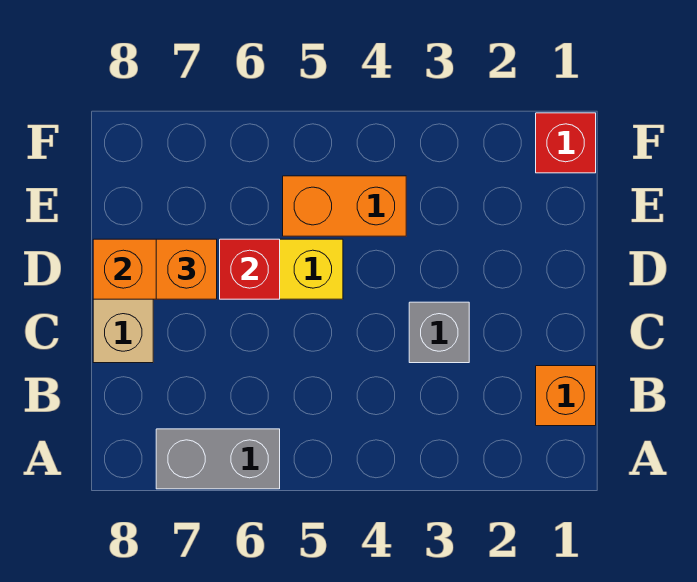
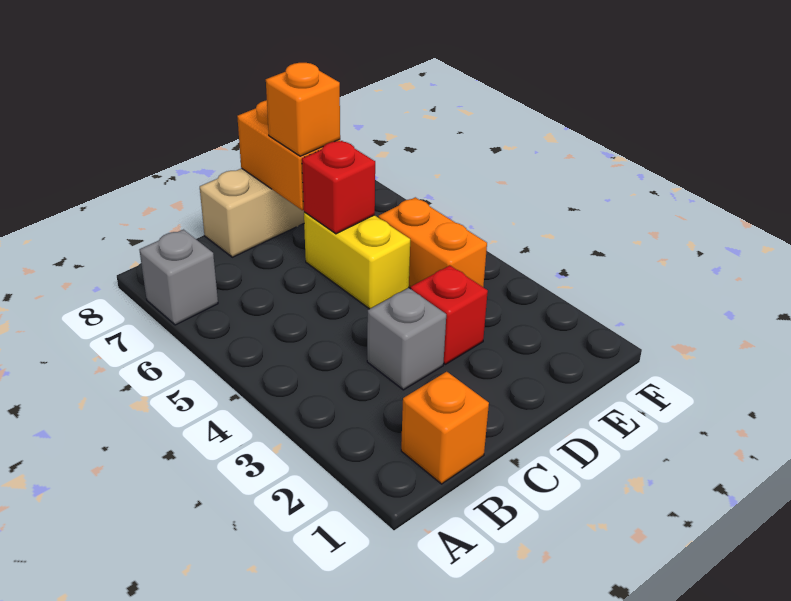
grey brick A6:A7 level 1 -> grey brick A7 level 1
red brick F1 level 1 -> red brick D3 level 1

